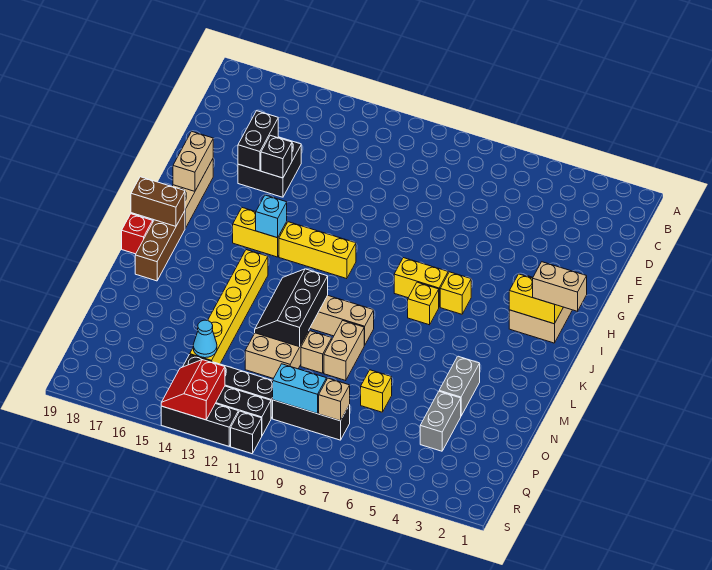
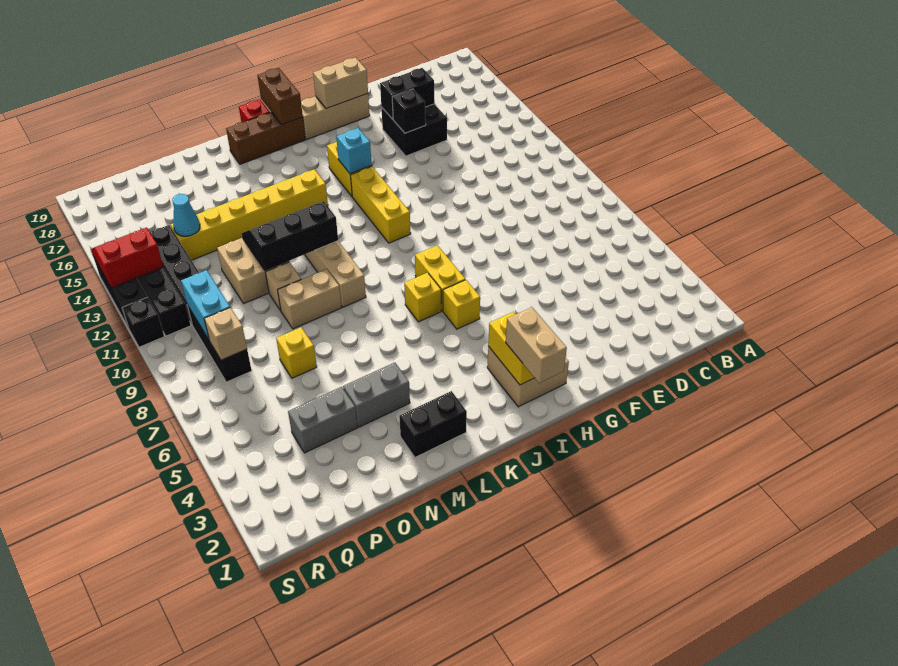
none -> black brick L2:M2 level 1

